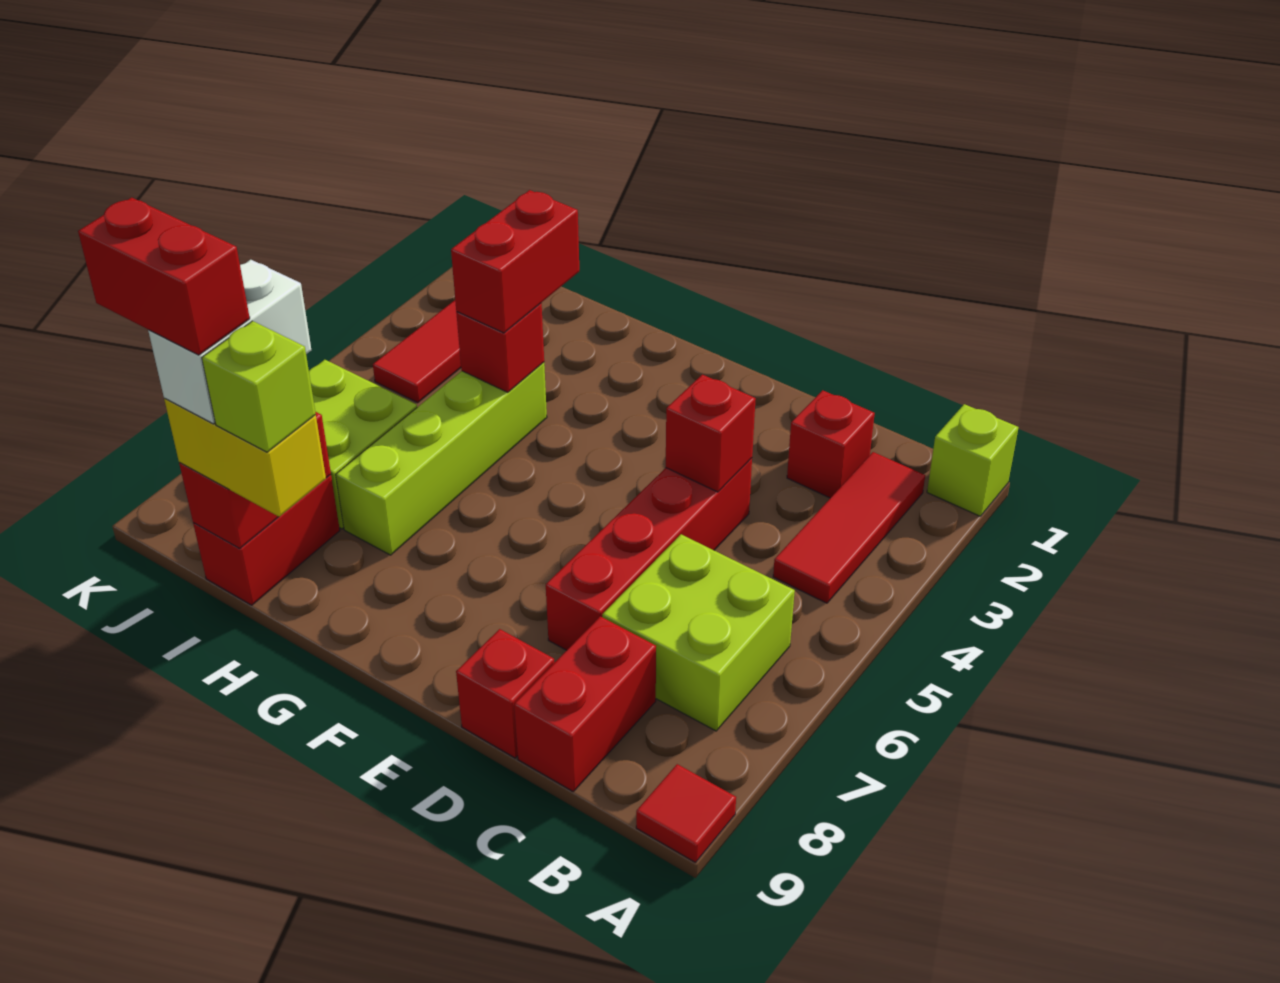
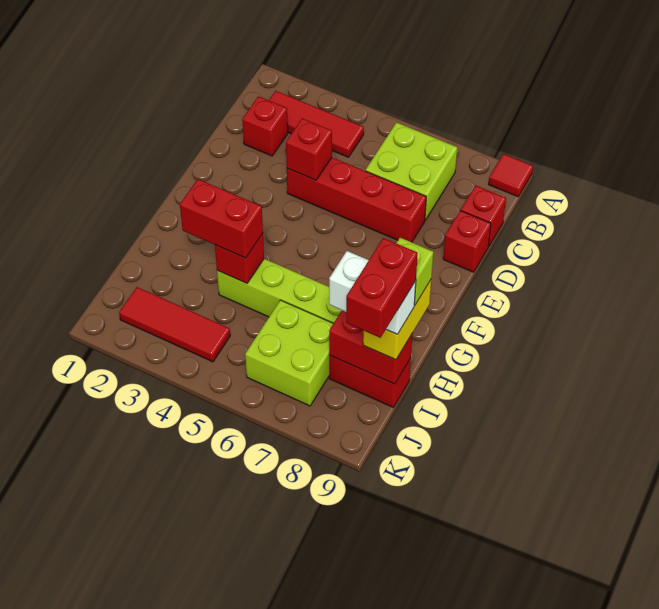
lime brick A1 level 1 -> none
red brick C8:C9 level 1 -> red brick C9 level 1

